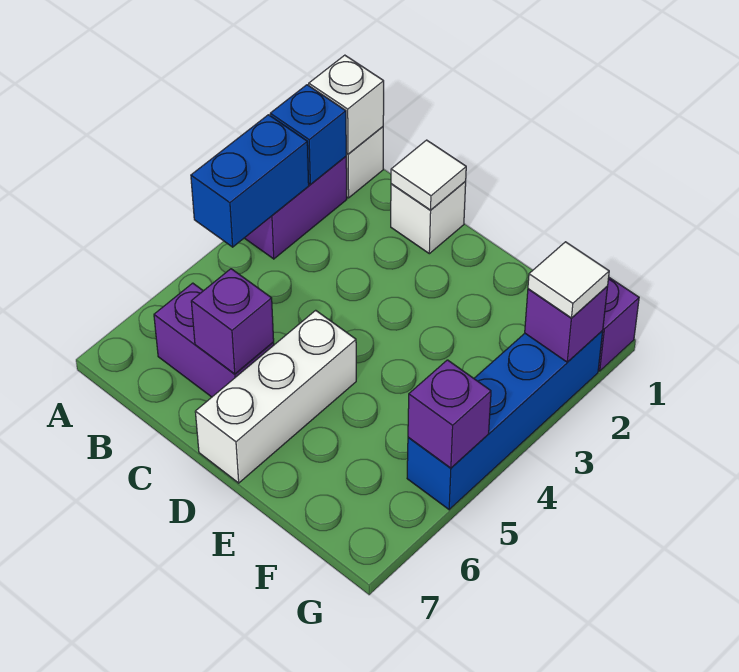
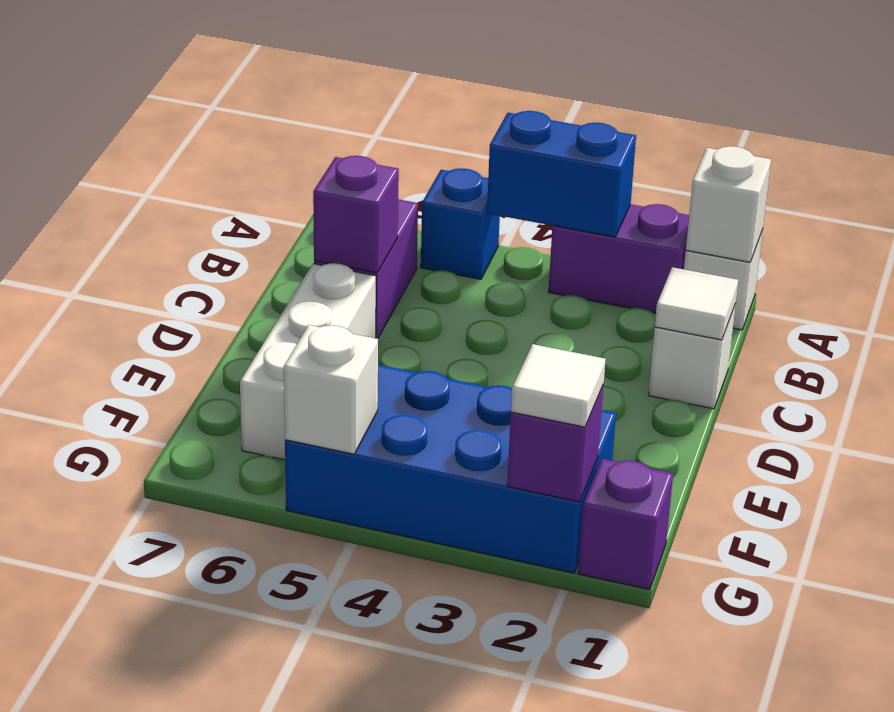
blue brick A2 level 2 -> blue brick A5 level 1
white brick D5:D7 level 1 -> white brick D6:F6 level 1
blue brick G2:G5 level 1 -> blue brick F2:G5 level 1
purple brick G5 level 2 -> white brick G5 level 2

